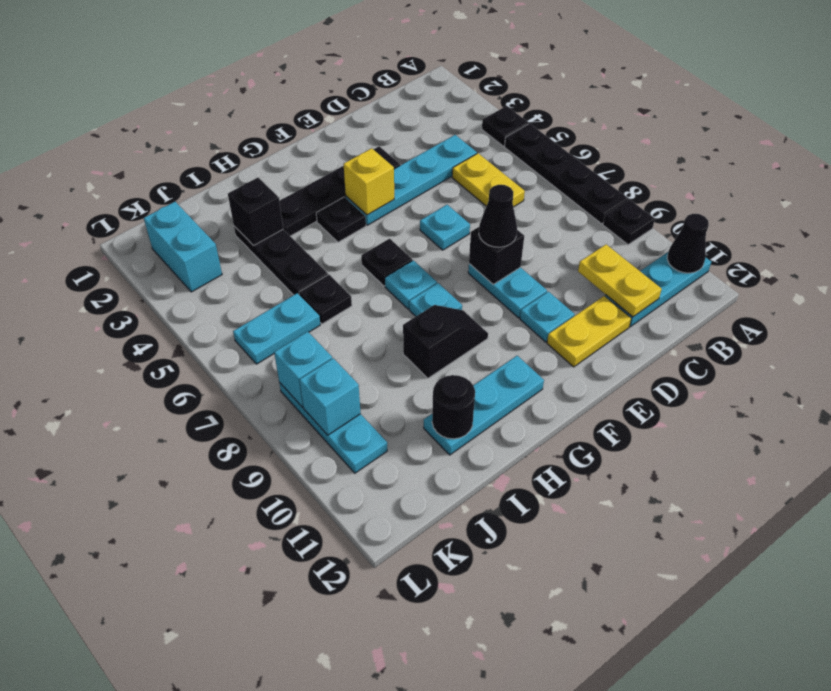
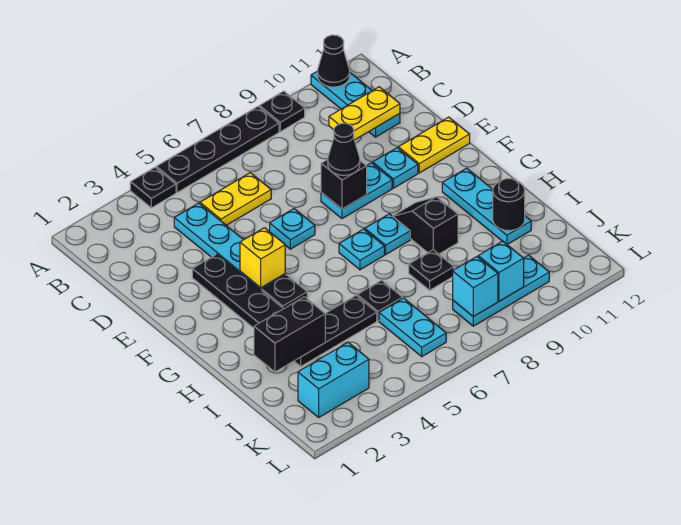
yellow plate D11:E11 level 1 -> yellow plate E11:E12 level 1
black plate G6 level 1 -> black plate I8 level 1
black brick I3 level 2 -> black brick I2:I3 level 2

